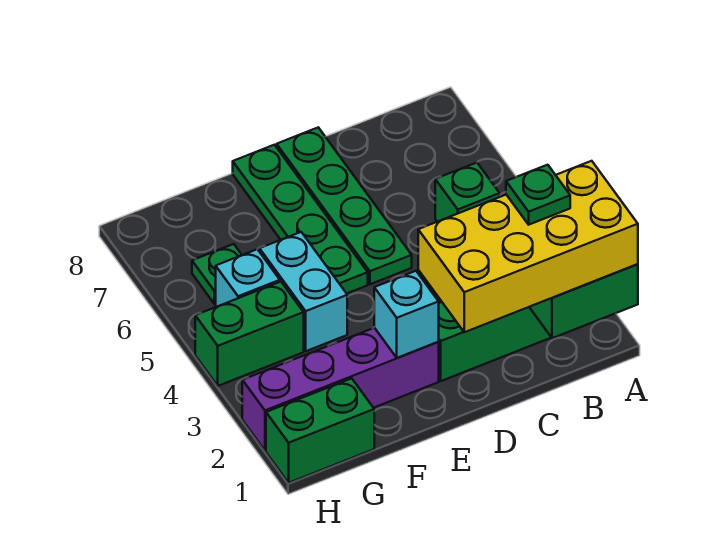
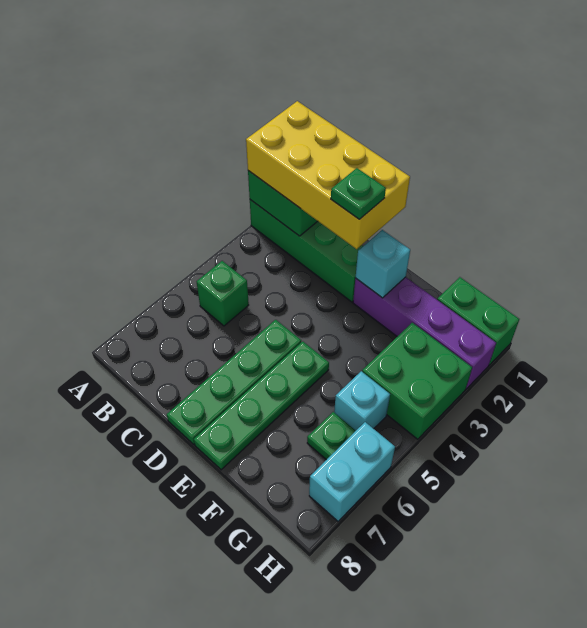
green plate B2 level 4 -> green plate D2 level 4
cyan brick F4:F5 level 1 -> cyan brick H6:H7 level 1
green brick G4:H4 level 1 -> green brick G3:H4 level 1

